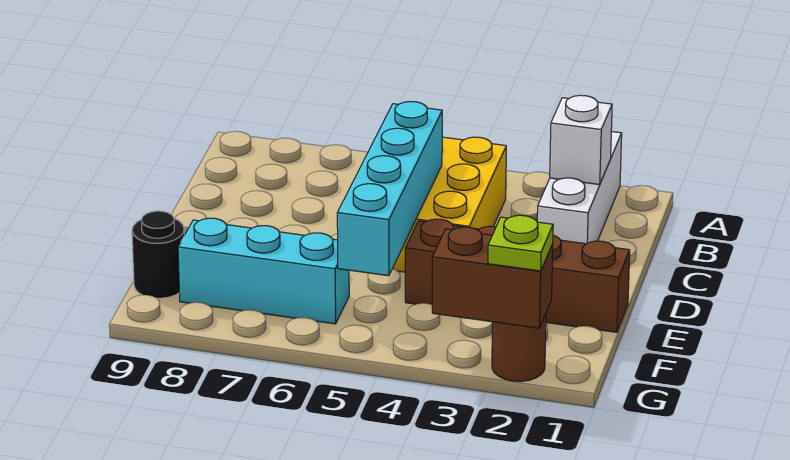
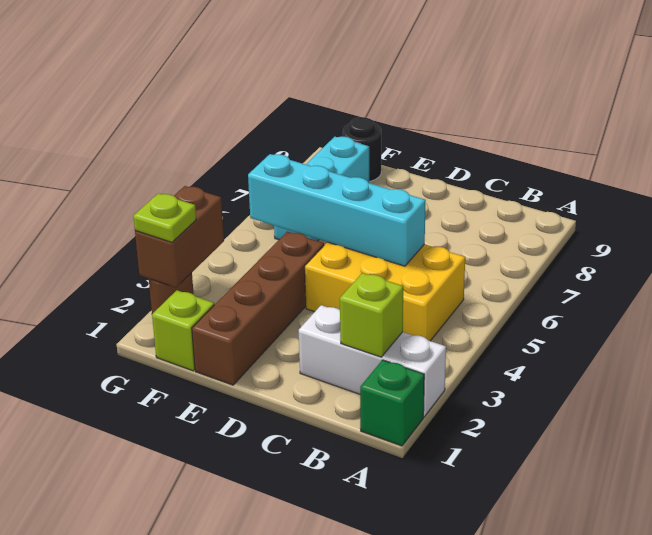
none -> green brick A1 level 1
white brick B2 level 2 -> lime brick B2 level 2
none -> lime brick F1 level 1

